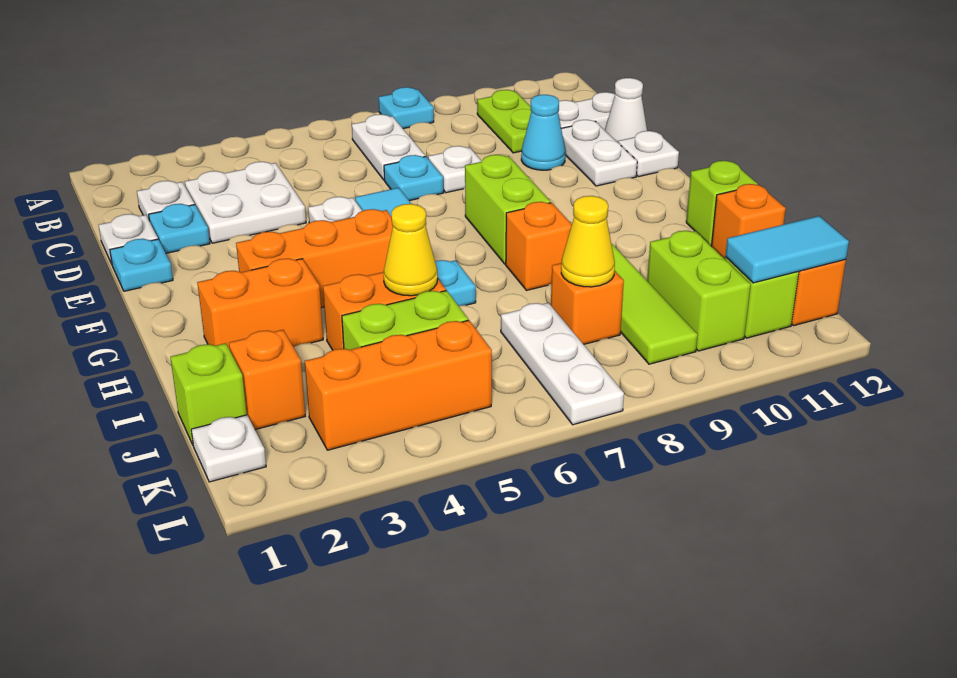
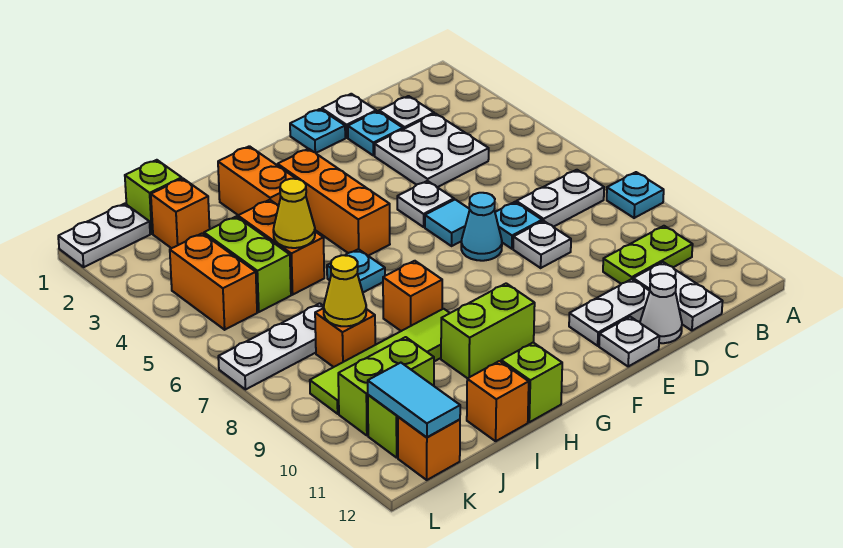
cyan cone D10 level 1 -> cyan cone E7 level 1
lime brick F8:G8 level 1 -> lime brick G10:H10 level 1
white plate K1 level 1 -> white plate K1:L1 level 1
orange brick K3:K5 level 1 -> orange brick K4:K5 level 1

